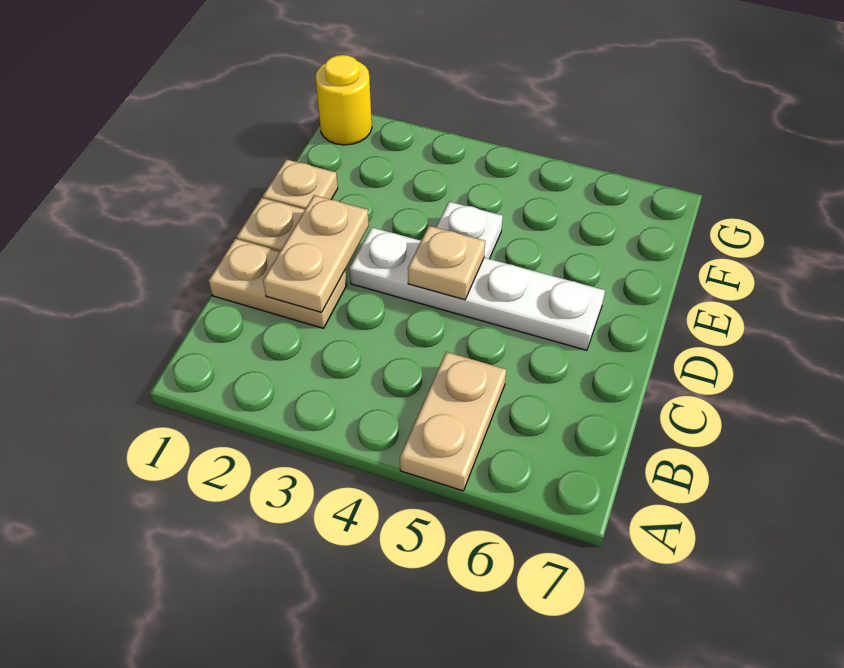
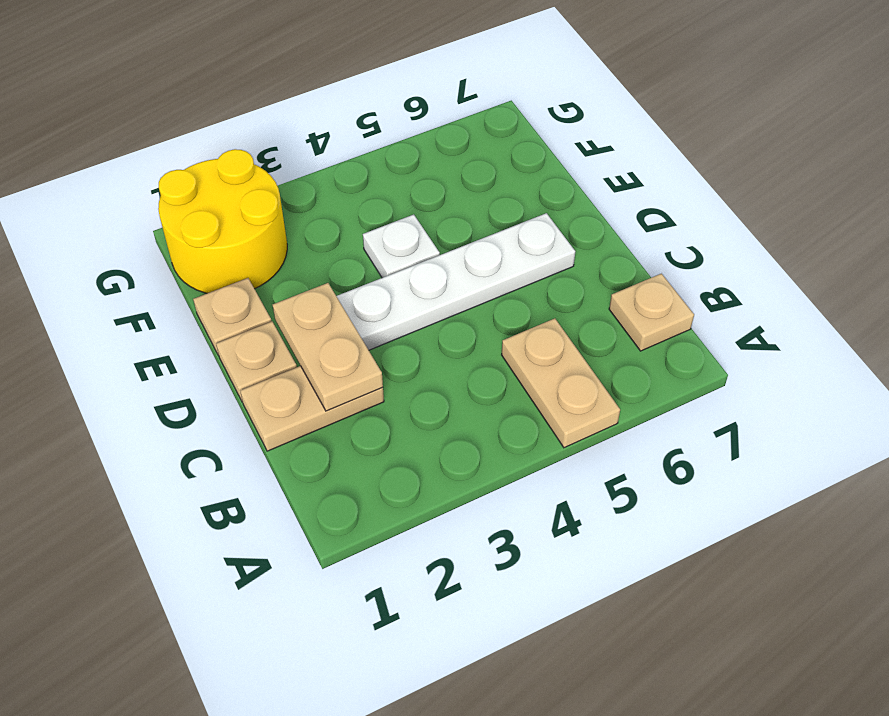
tan plate D4 level 2 -> tan plate B7 level 1
yellow round brick G1 level 1 -> yellow round brick F1:G2 level 1

